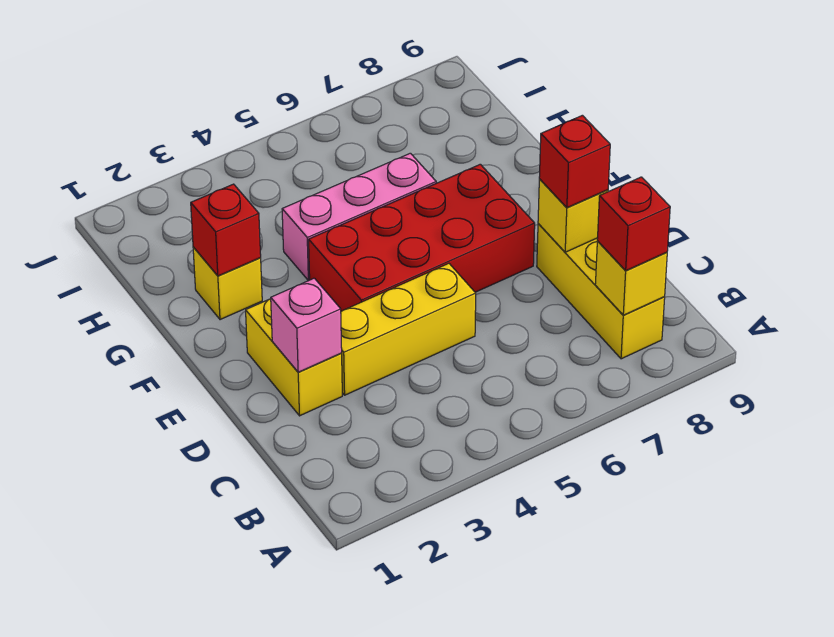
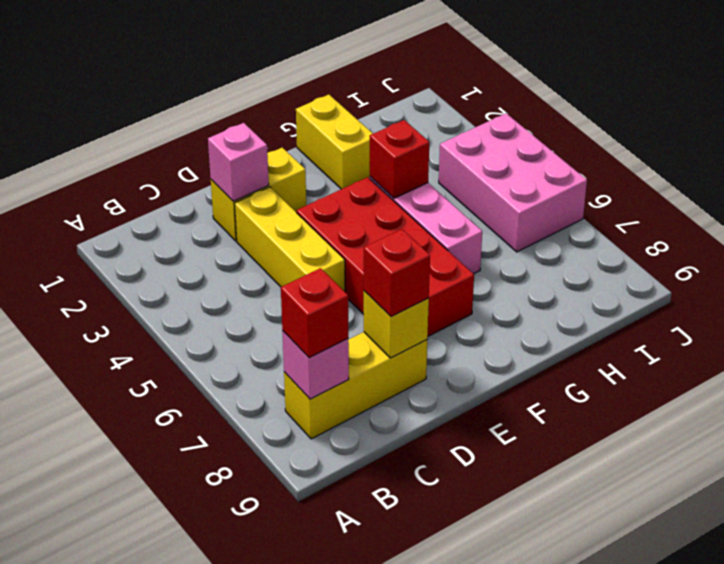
yellow brick B8 level 2 -> pink brick B8 level 2
yellow brick G2 level 1 -> yellow brick G1:G2 level 1
red brick G2 level 2 -> red brick G4 level 2
none -> pink brick I4:J6 level 1

